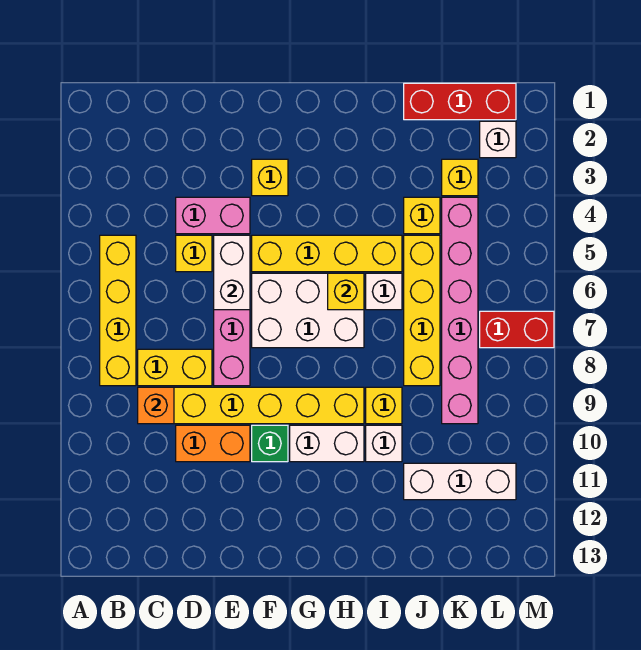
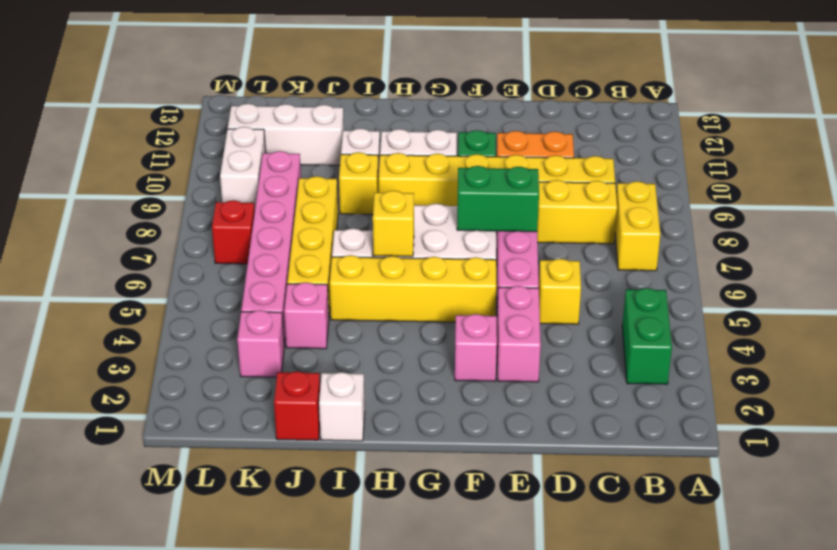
none -> green brick B3:B4 level 1
yellow brick B5:B8 level 1 -> yellow brick B7:B8 level 1
orange brick C9 level 2 -> none
pink brick D4:E4 level 1 -> pink brick E3:E4 level 1
white brick E5:E6 level 2 -> white brick L9:L10 level 1
none -> green brick E7:F7 level 2
yellow brick F3 level 1 -> pink brick F3 level 1
red brick J1:L1 level 1 -> red brick J1 level 1
yellow brick J4 level 1 -> pink brick J4 level 1
yellow brick K3 level 1 -> pink brick K3 level 1
white brick L2 level 1 -> white brick I1 level 1
red brick L7:M7 level 1 -> red brick L7 level 1

